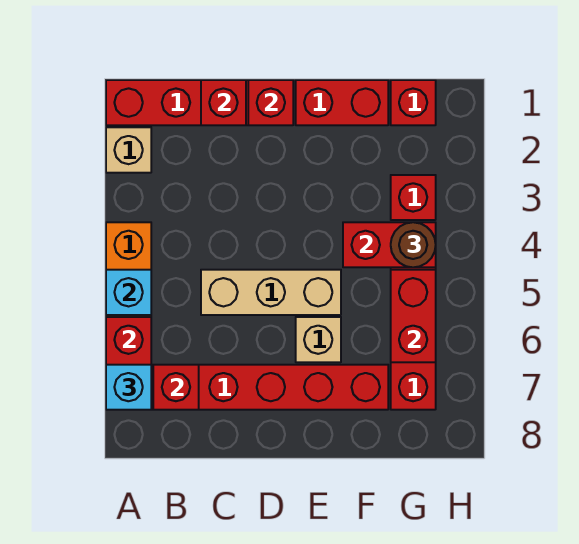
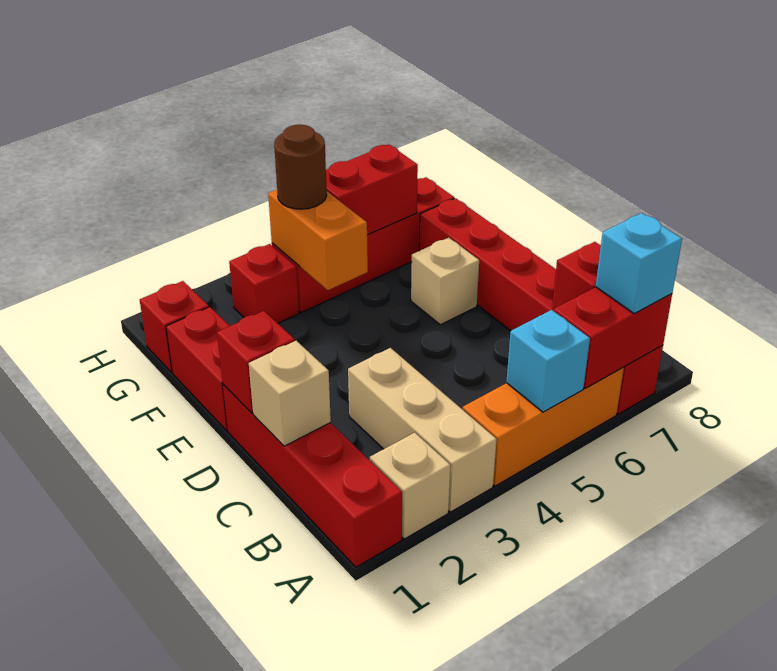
red brick C1 level 2 -> tan brick C1 level 2
tan brick C5:E5 level 1 -> tan brick A3:C3 level 1
red brick F4:G4 level 2 -> orange brick F4:G4 level 2

